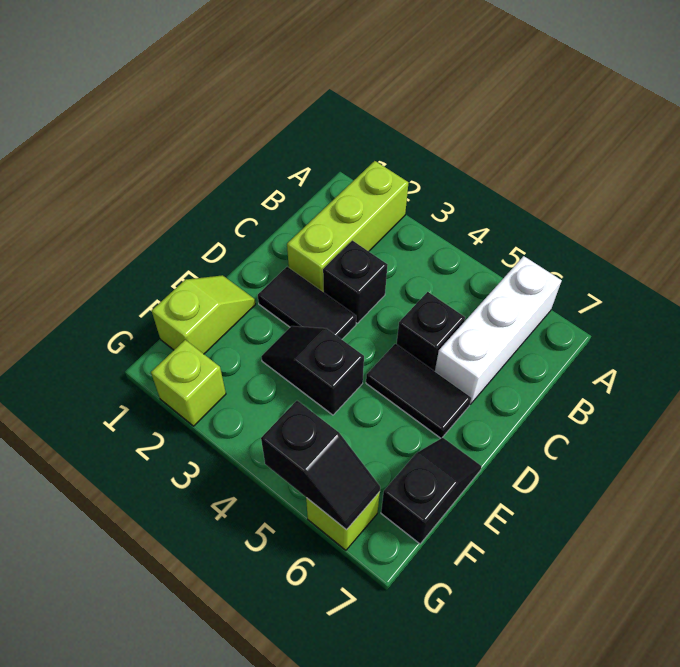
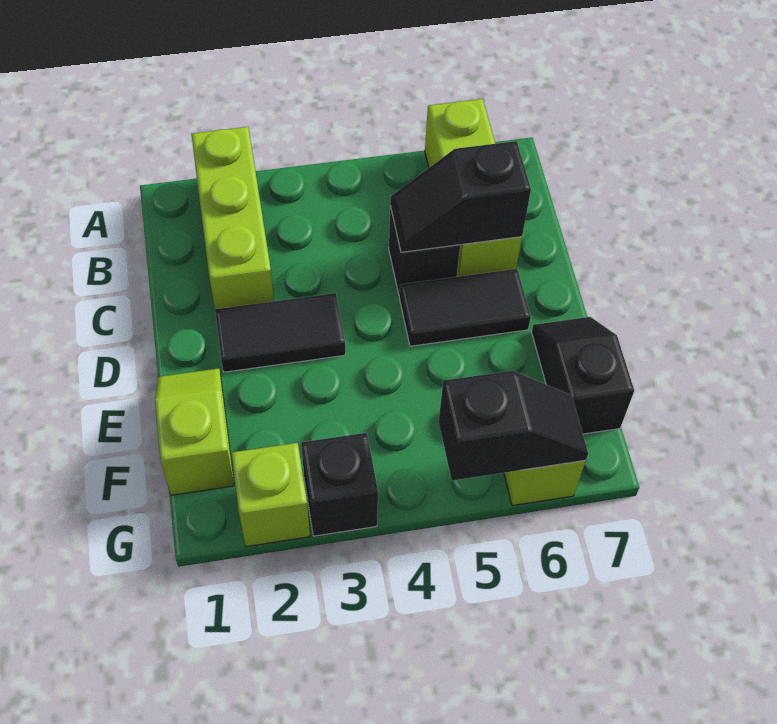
white brick A6:C6 level 1 -> lime brick A6:C6 level 1
black brick C3 level 1 -> black brick G3 level 1
black slope E3:E4 level 1 top 4 -> black slope C5:C6 level 2 top 6

